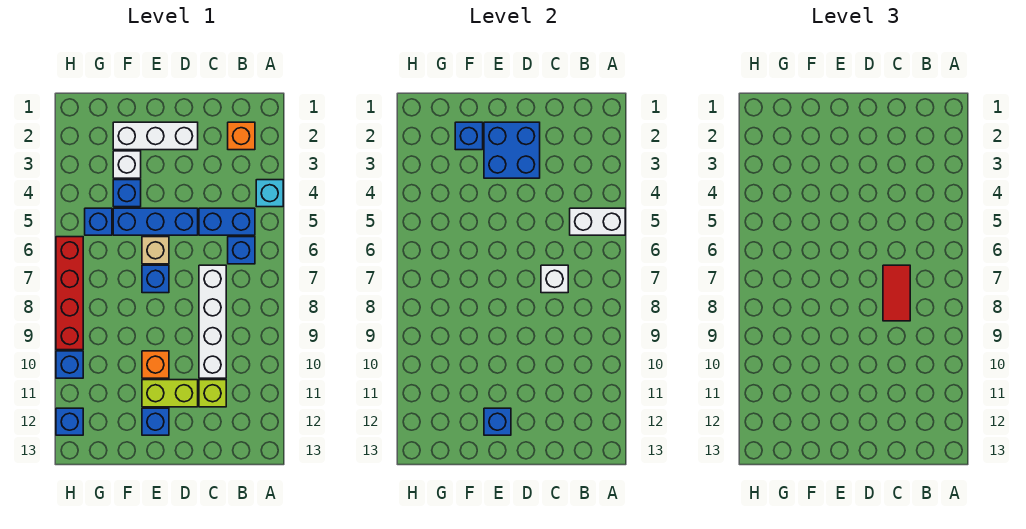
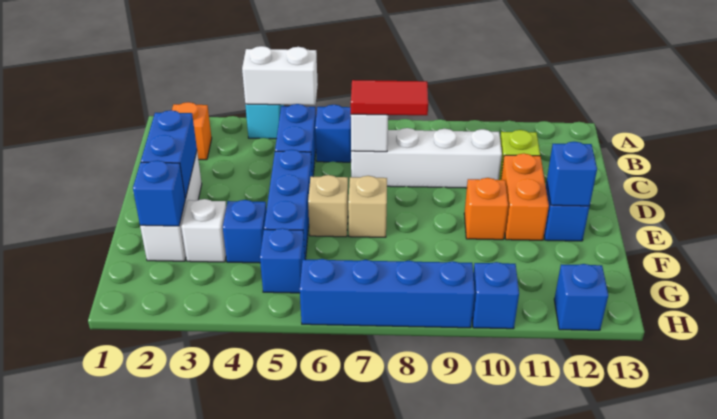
white brick A5:B5 level 2 -> white brick A4:A5 level 2
blue brick D2:E3 level 2 -> blue brick D2:E2 level 2
lime brick D11:E11 level 1 -> orange brick D11:E11 level 1
blue brick E7 level 1 -> tan brick E7 level 1
red brick H6:H9 level 1 -> blue brick H6:H9 level 1

